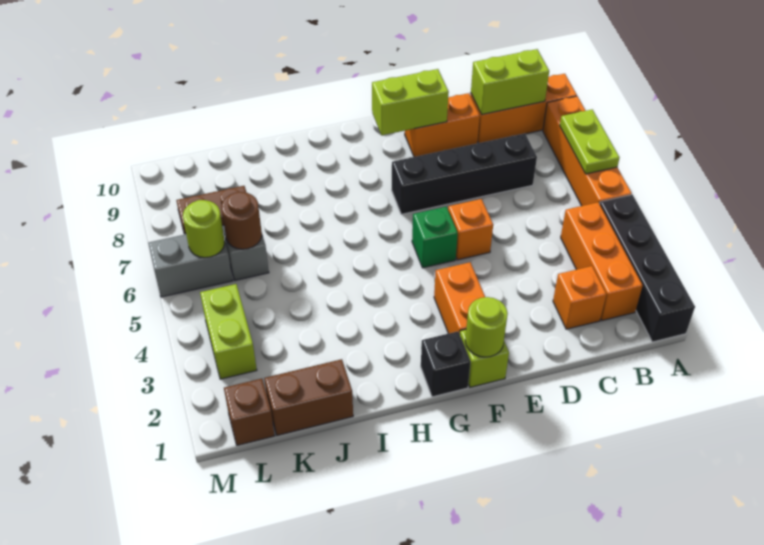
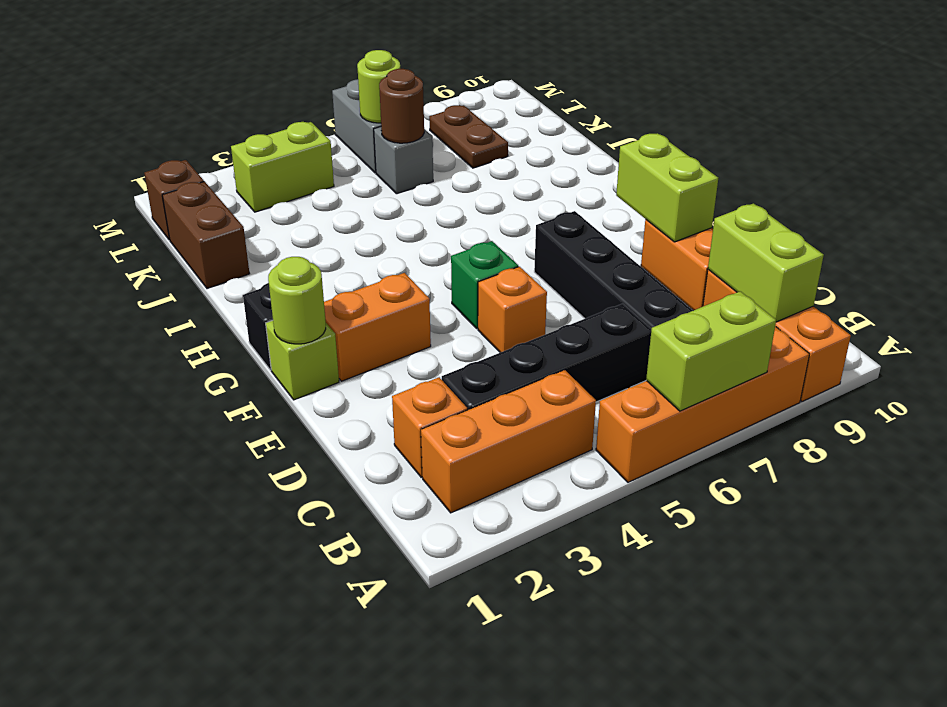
black brick A1:A4 level 1 -> black brick C3:C6 level 1
lime plate A6:A7 level 2 -> lime brick A6:A7 level 2

